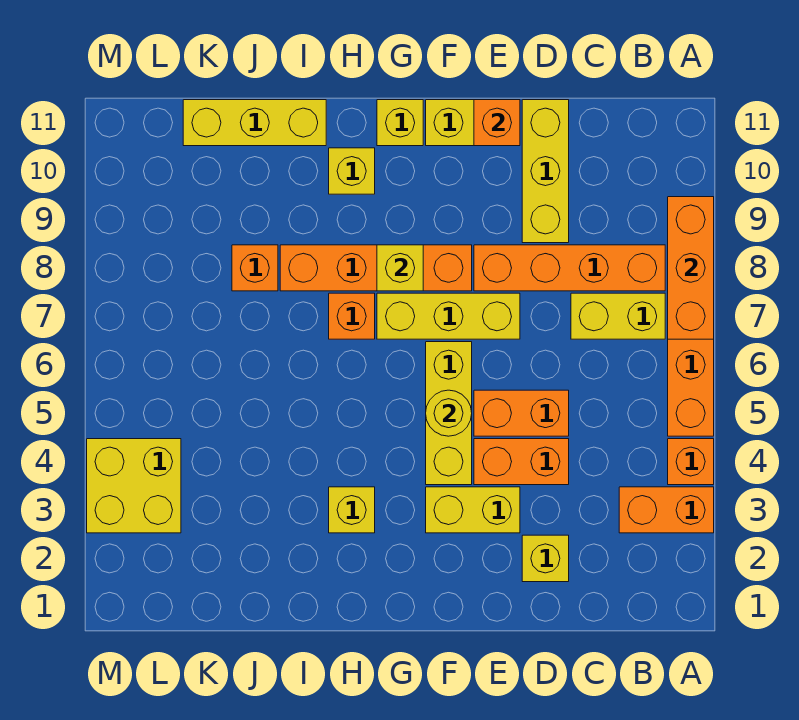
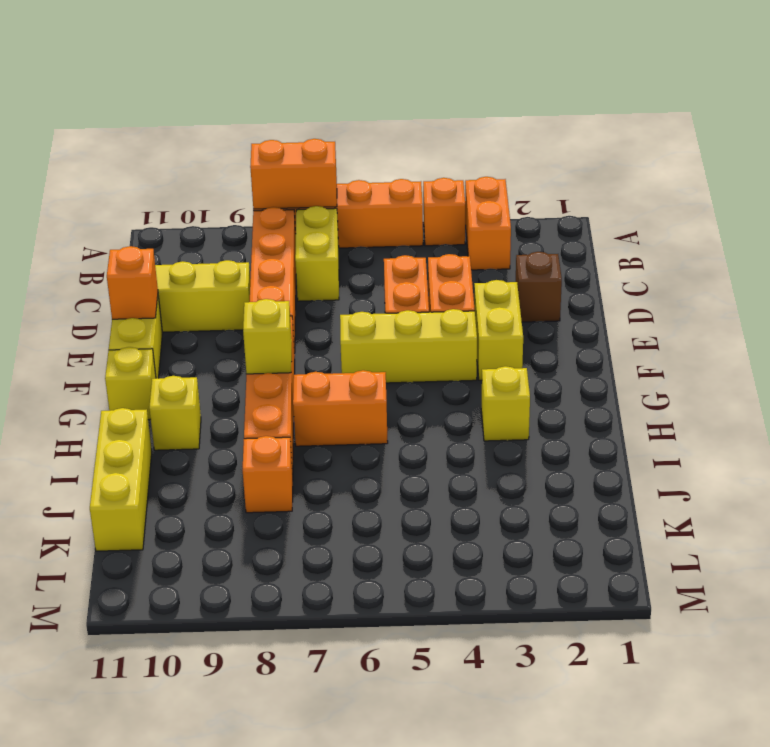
orange brick A7:A9 level 2 -> orange brick A7:A8 level 2
yellow brick D2 level 1 -> brown brick D2 level 1
yellow brick E7:G7 level 1 -> none
yellow round brick F5 level 2 -> none
orange brick H7 level 1 -> orange brick H6:H7 level 1
yellow brick L3:M4 level 1 -> none

